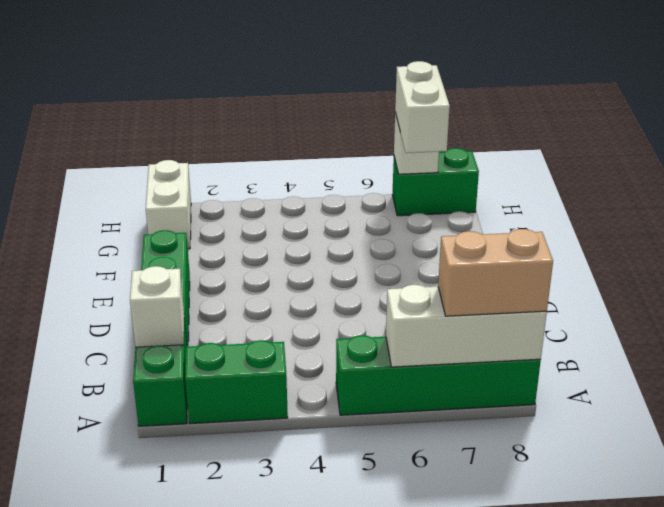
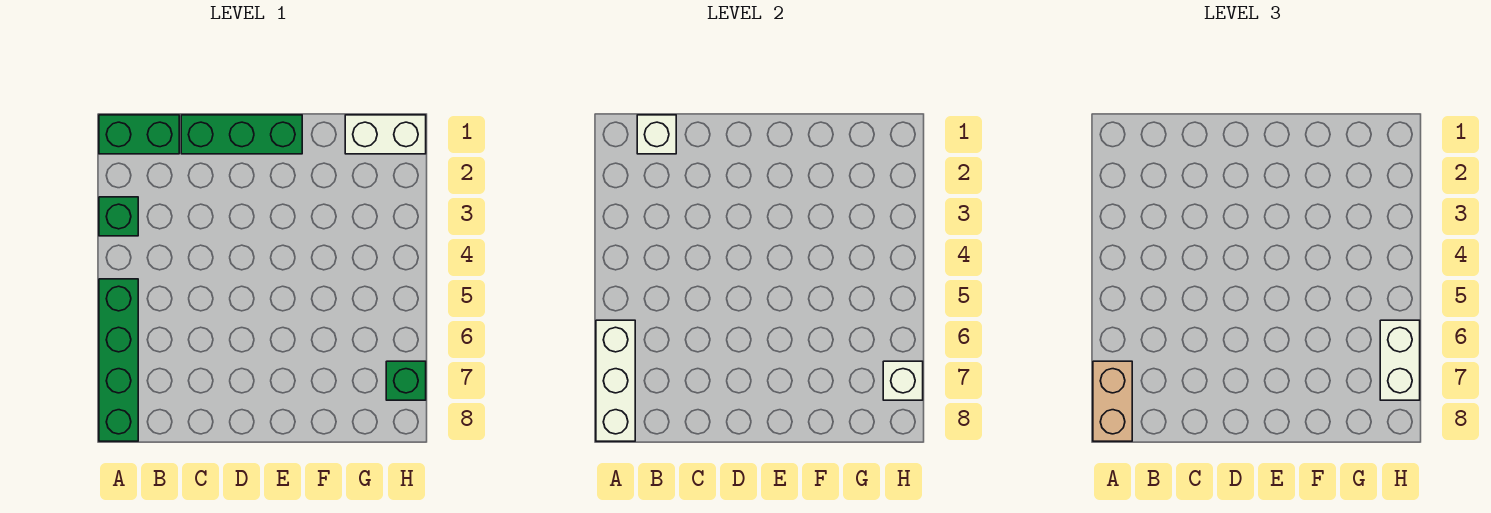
green brick A2:A3 level 1 -> green brick A3 level 1
white brick G7:H7 level 3 -> white brick H6:H7 level 3
green brick H7:H8 level 1 -> green brick H7 level 1

